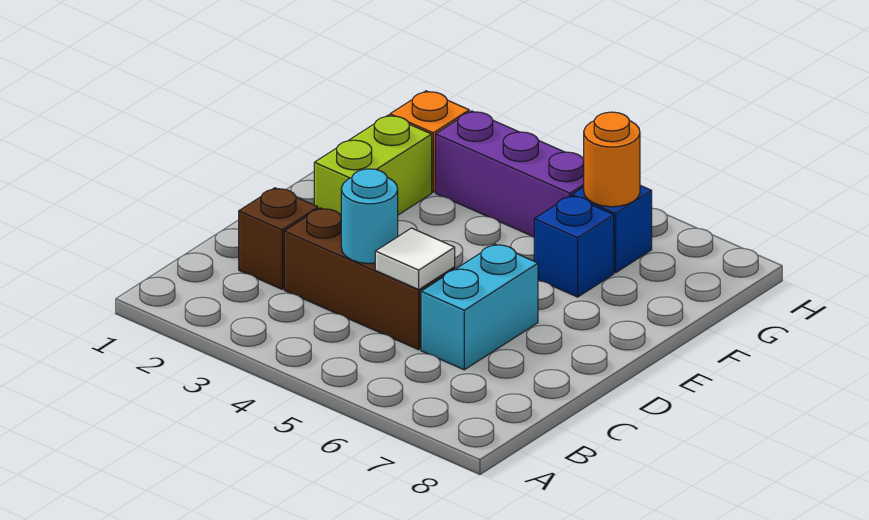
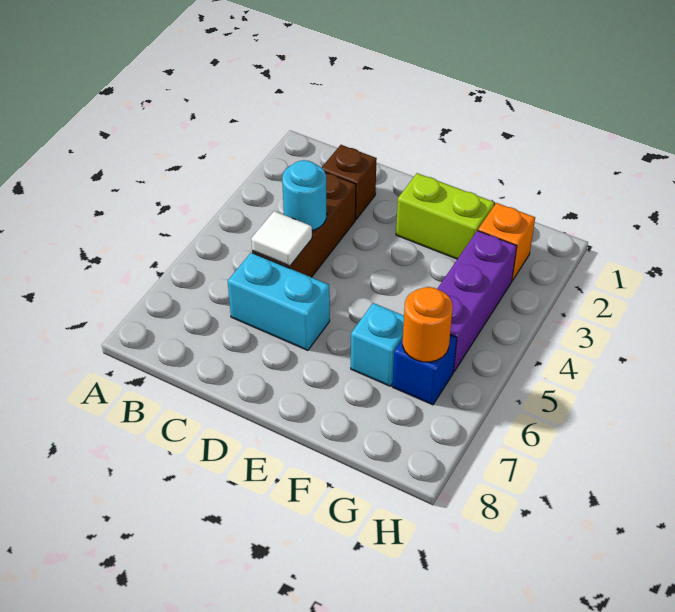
blue brick F6 level 1 -> cyan brick F6 level 1

